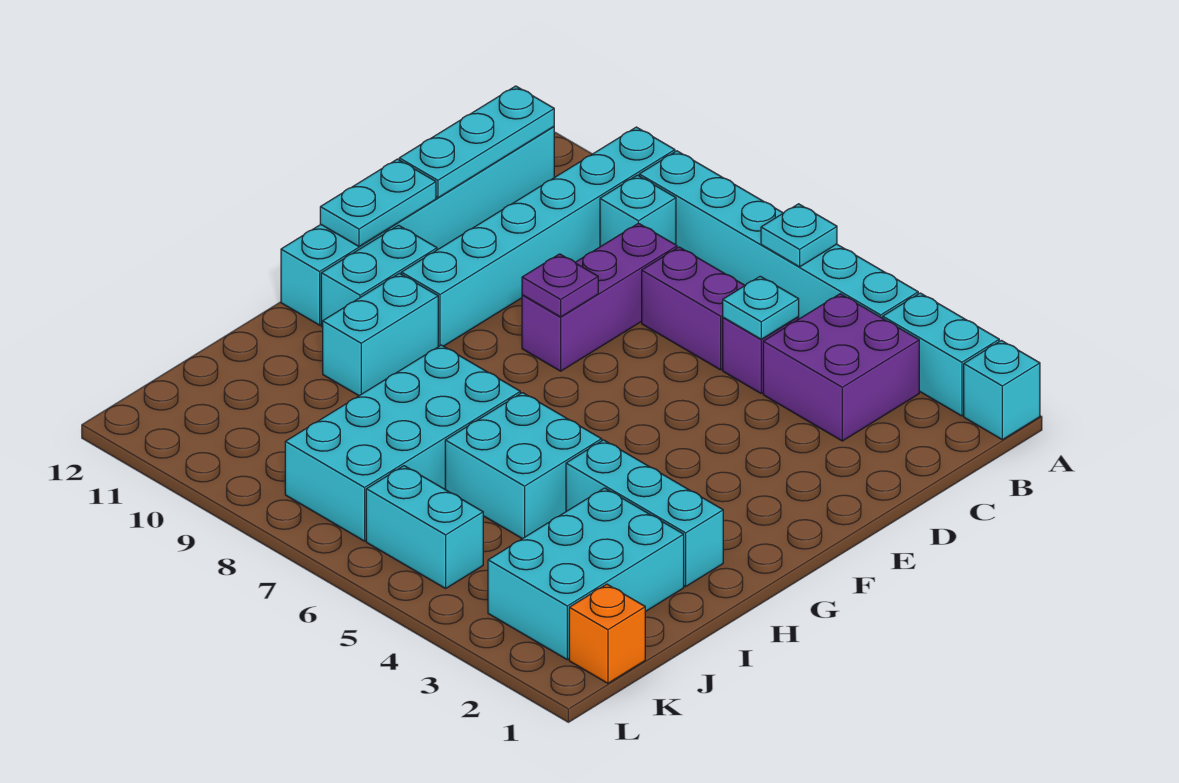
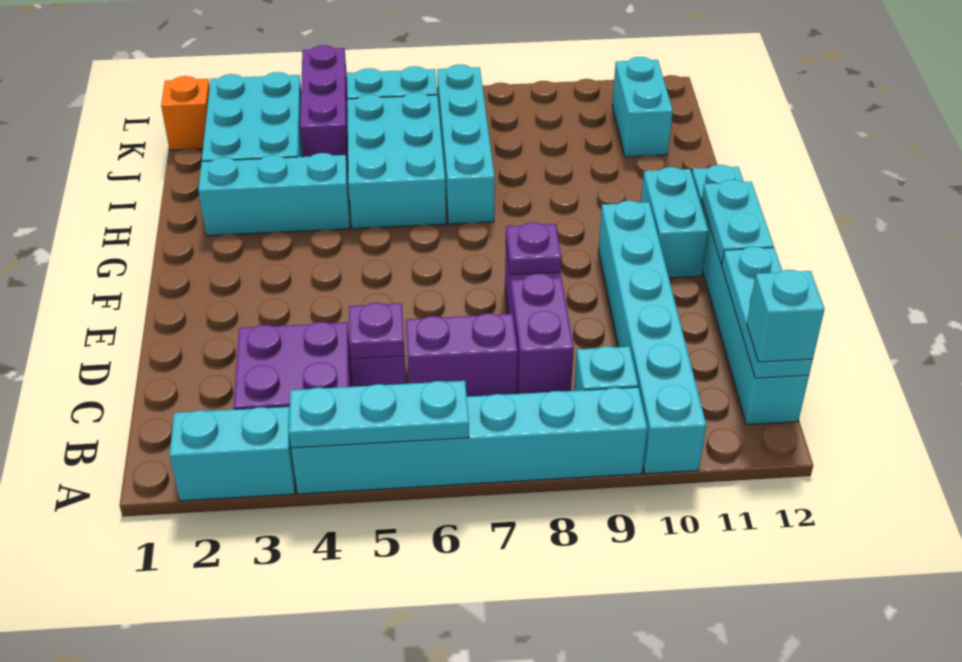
cyan brick A1 level 1 -> cyan brick B12 level 3
cyan plate A6 level 2 -> cyan plate A4:A6 level 2
cyan plate C5 level 2 -> purple plate C5 level 2
cyan brick G10:H10 level 1 -> cyan brick J11:K11 level 1
cyan brick H5:I6 level 1 -> cyan brick H5:J6 level 1
cyan brick H7:K8 level 1 -> cyan brick H7:K7 level 1
none -> purple brick J4:L4 level 1

